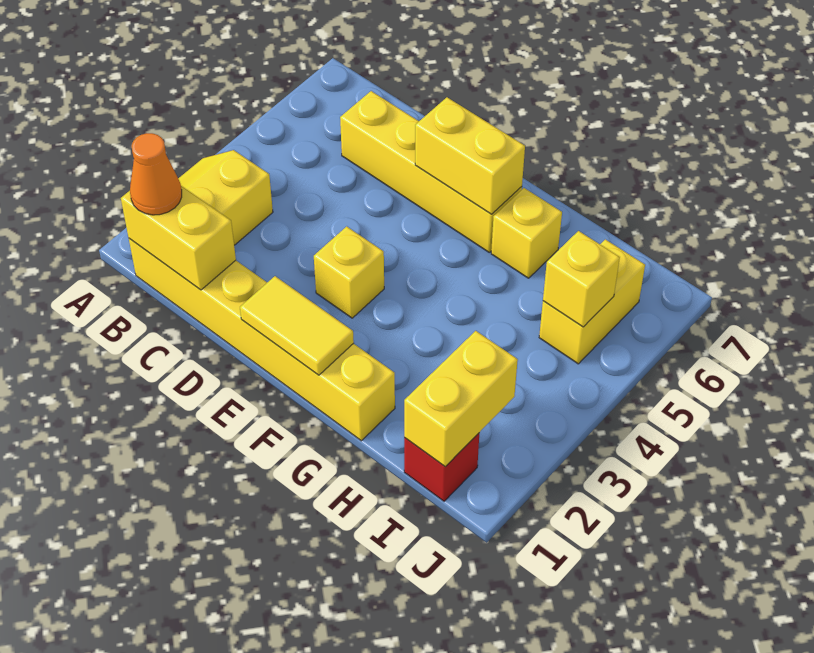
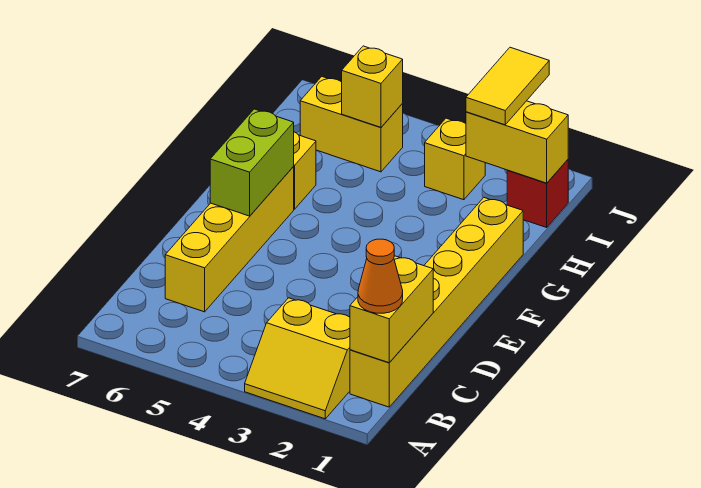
yellow tile E1:F1 level 2 -> yellow tile I2:J2 level 3
yellow brick E3 level 1 -> yellow brick I3 level 1
yellow brick E6:F6 level 2 -> lime brick E6:F6 level 2

